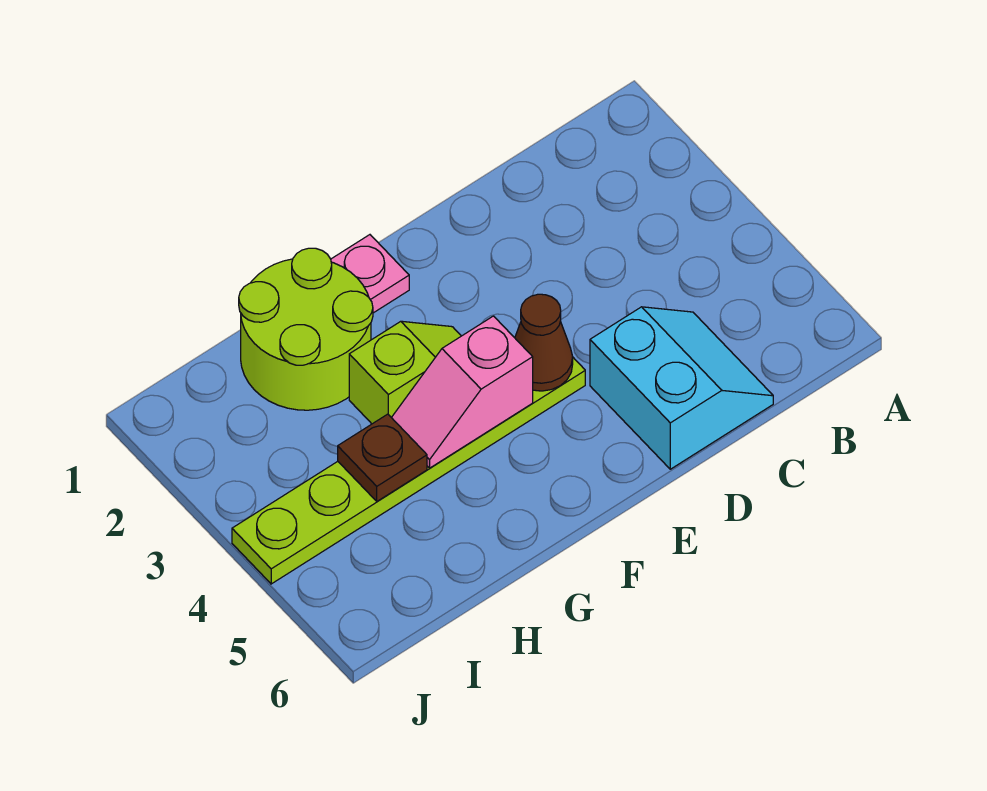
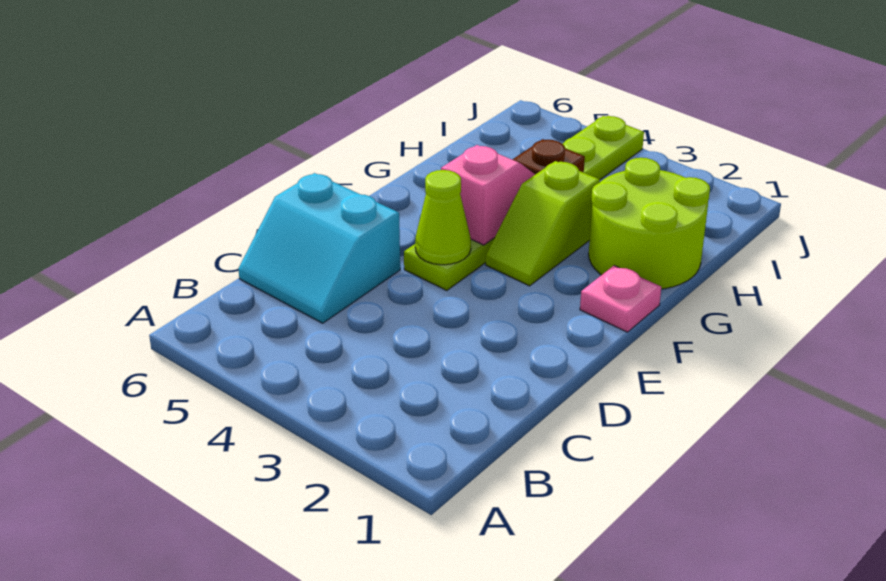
brown cone E4 level 2 -> lime cone E4 level 2

